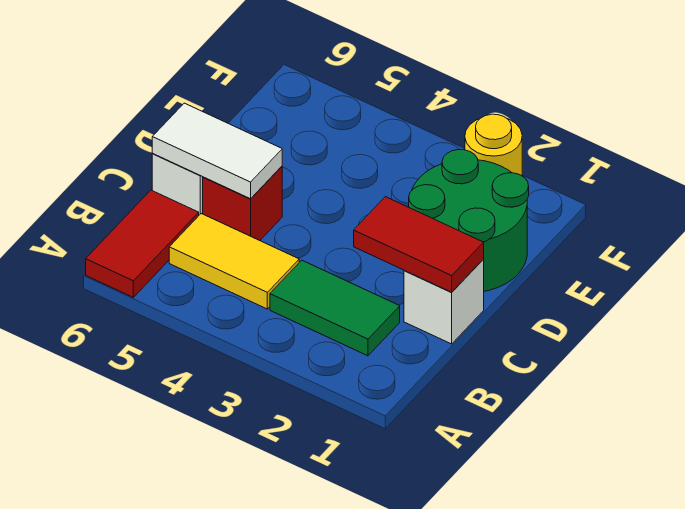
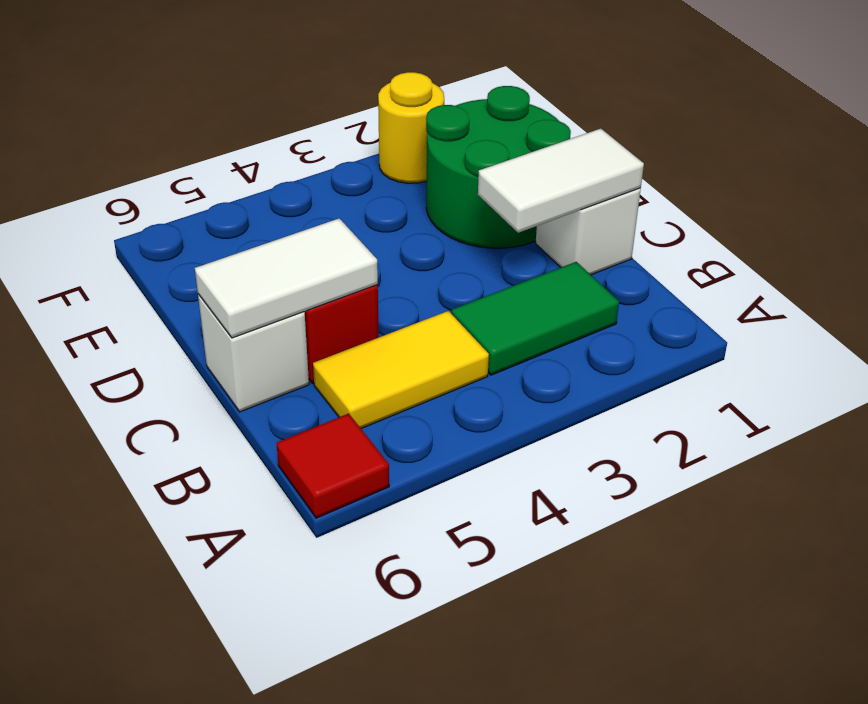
red tile A6:B6 level 1 -> red tile A6 level 1
red tile C1:C2 level 2 -> white tile C1:C2 level 2

